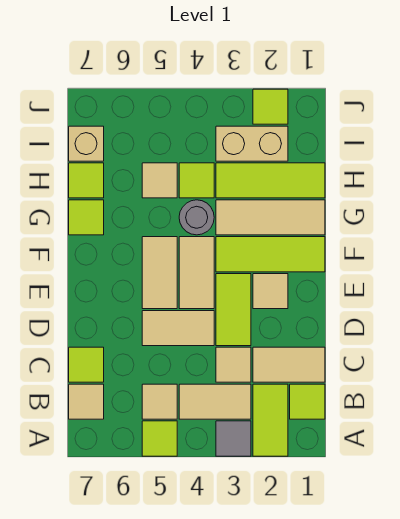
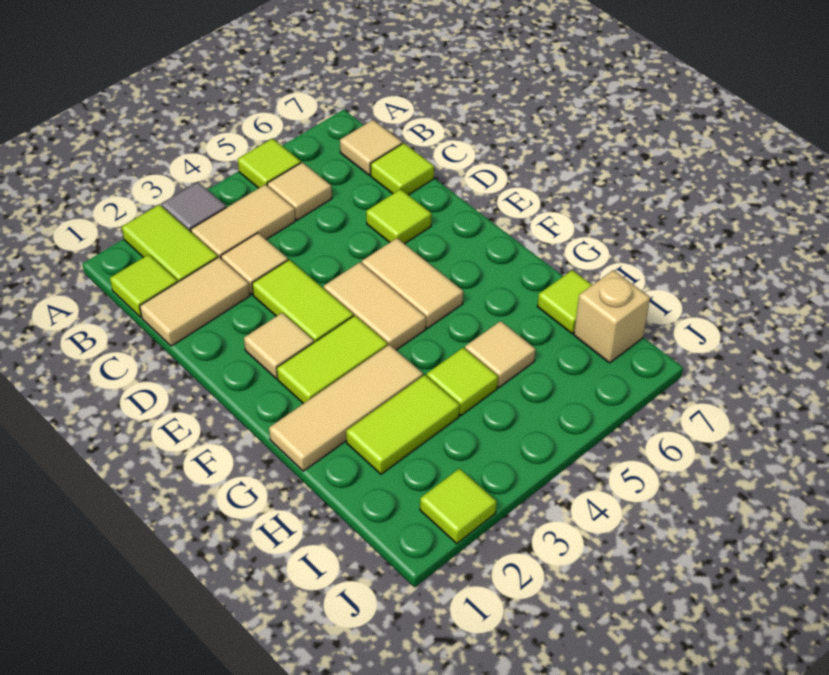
tan tile D4:D5 level 1 -> none
lime tile F1:F3 level 1 -> lime tile F2:F3 level 1
grey round brick G4 level 1 -> none
lime tile G7 level 1 -> lime tile D6 level 1
lime tile H1:H3 level 1 -> lime tile H2:H3 level 1
tan brick I2:I3 level 1 -> none

